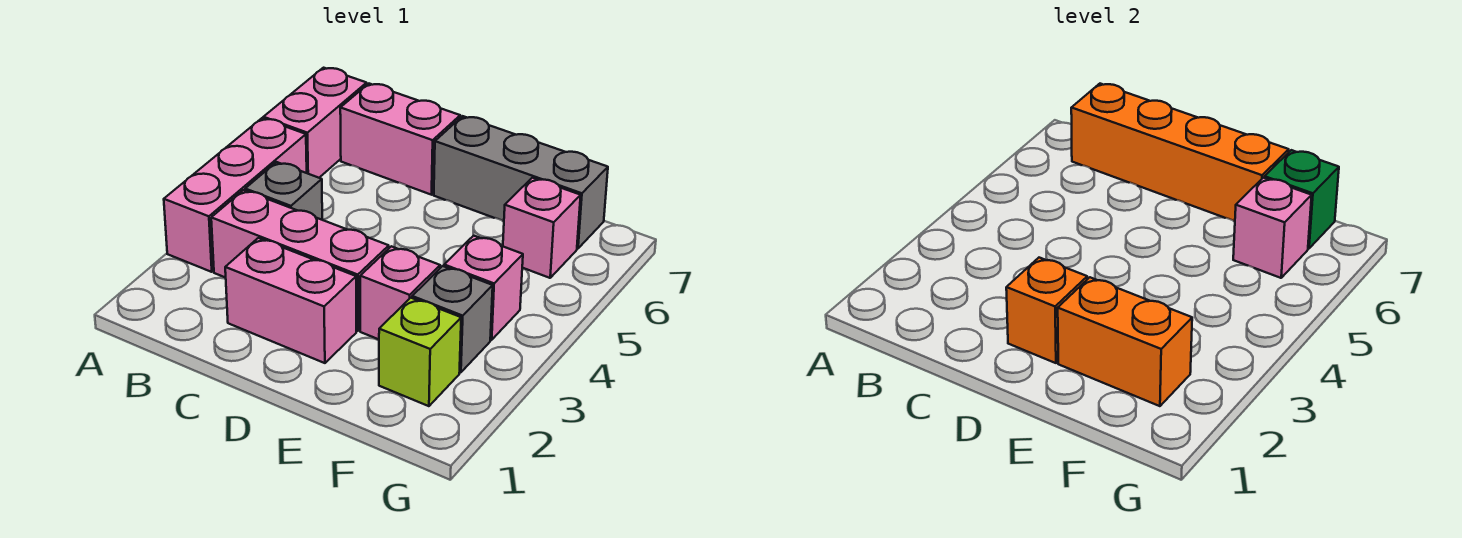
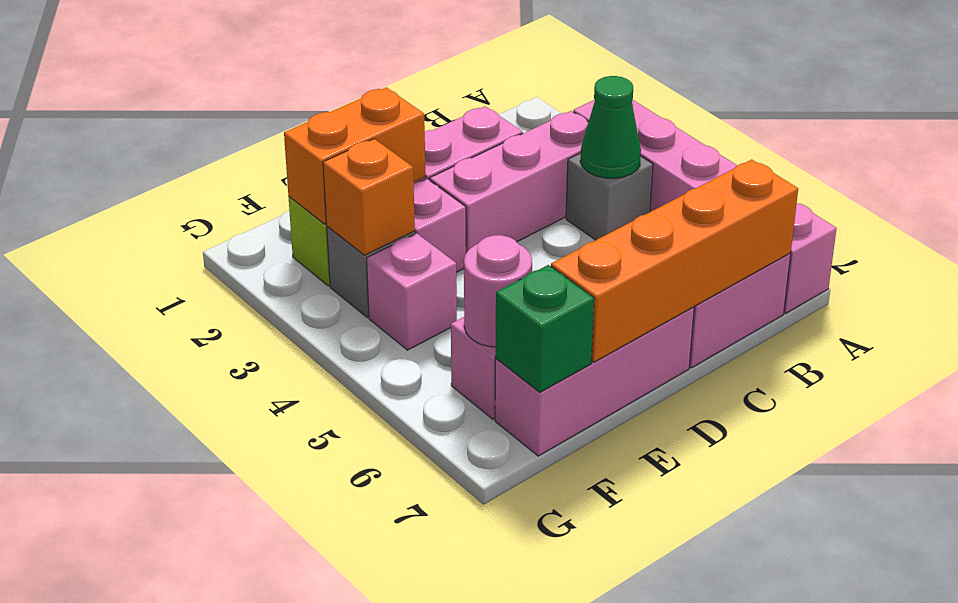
none -> green cone B4 level 2
orange brick D2 level 2 -> orange brick F3 level 2
grey brick D7:F7 level 1 -> pink brick D7:F7 level 1
pink brick F6 level 2 -> pink round brick F6 level 2

